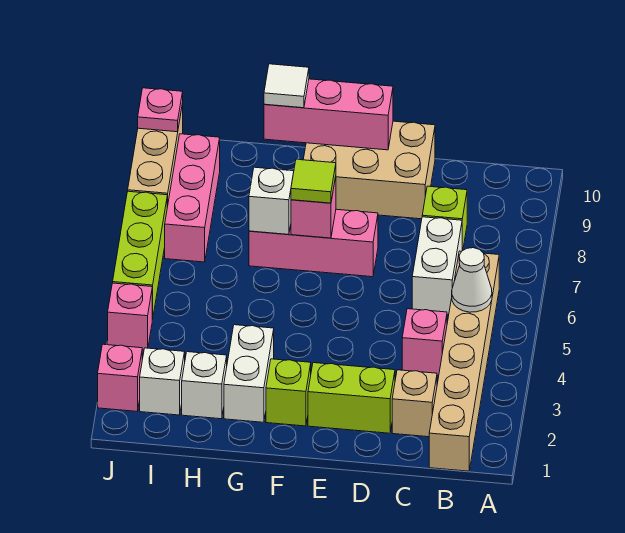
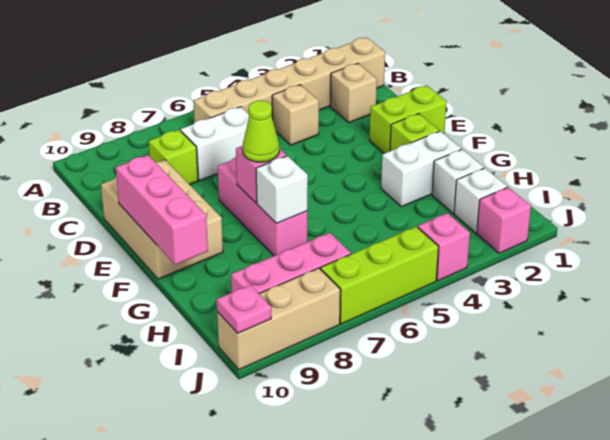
white cone B5 level 2 -> none
pink brick C4 level 1 -> tan brick C4 level 1
lime brick D2:E2 level 1 -> lime brick E1:E2 level 1
lime tile F7 level 3 -> lime cone F7 level 3
white tile G10 level 3 -> none

